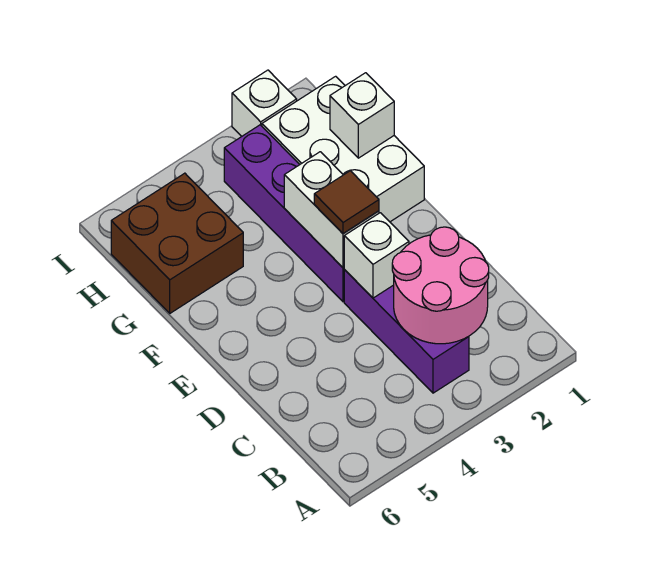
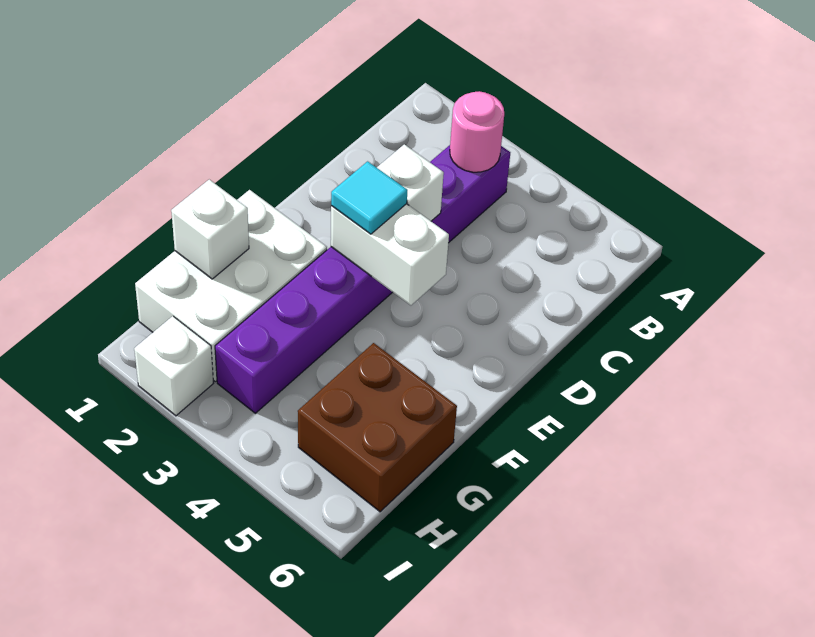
pink round brick B2:C3 level 2 -> pink round brick B3 level 2
white brick E3:F3 level 2 -> white brick E3:E4 level 2
brown tile E3 level 3 -> cyan tile E3 level 3

